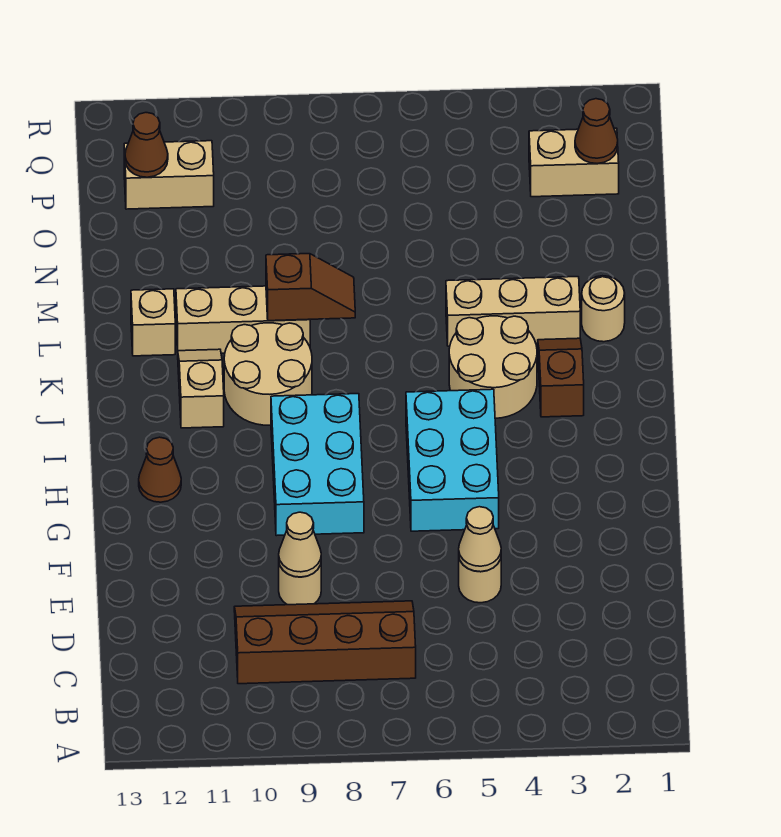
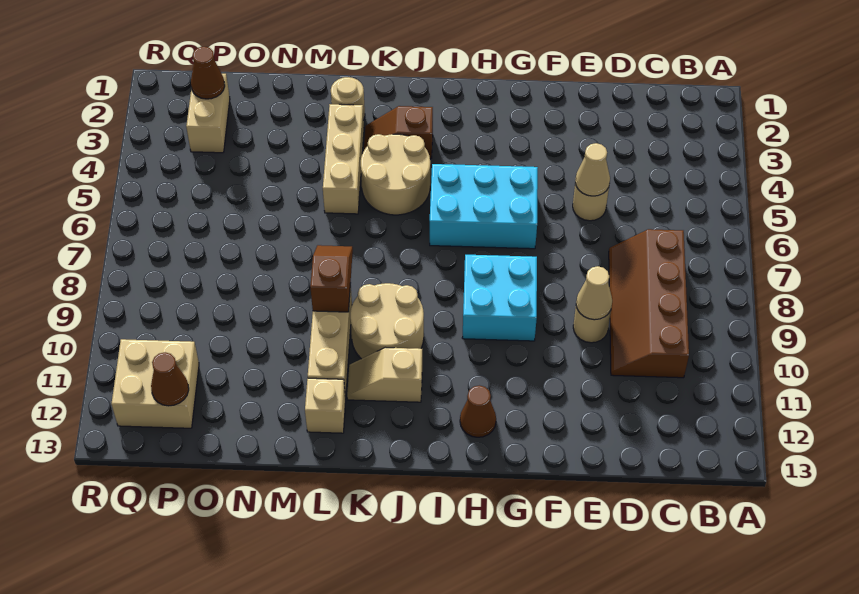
cyan brick G8:I9 level 1 -> cyan brick G8:H9 level 1
tan brick P11:P12 level 1 -> tan brick P11:Q12 level 1

